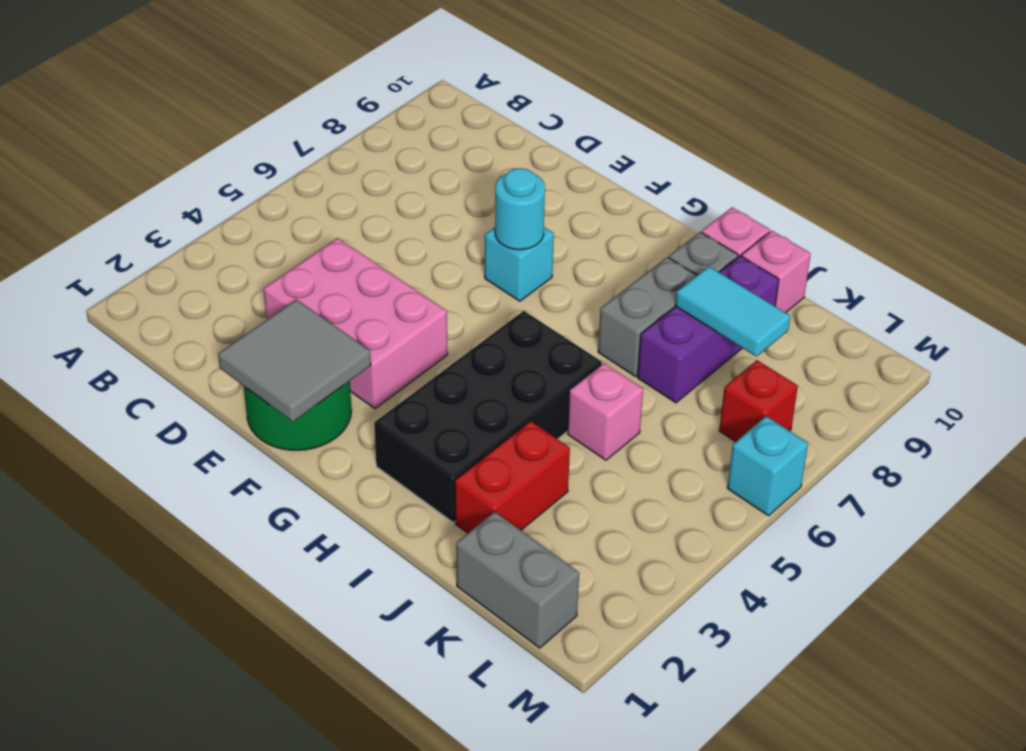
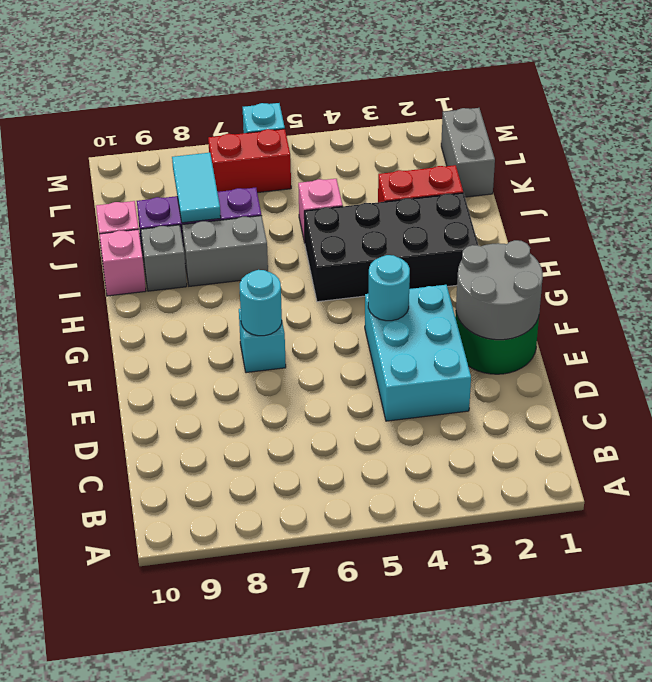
pink brick D3:F4 level 1 -> cyan brick D3:F4 level 1
grey tile E1:F2 level 2 -> grey round brick E1:F2 level 2
none -> cyan round brick F4 level 2
red brick L7 level 1 -> red brick L6:L7 level 1

